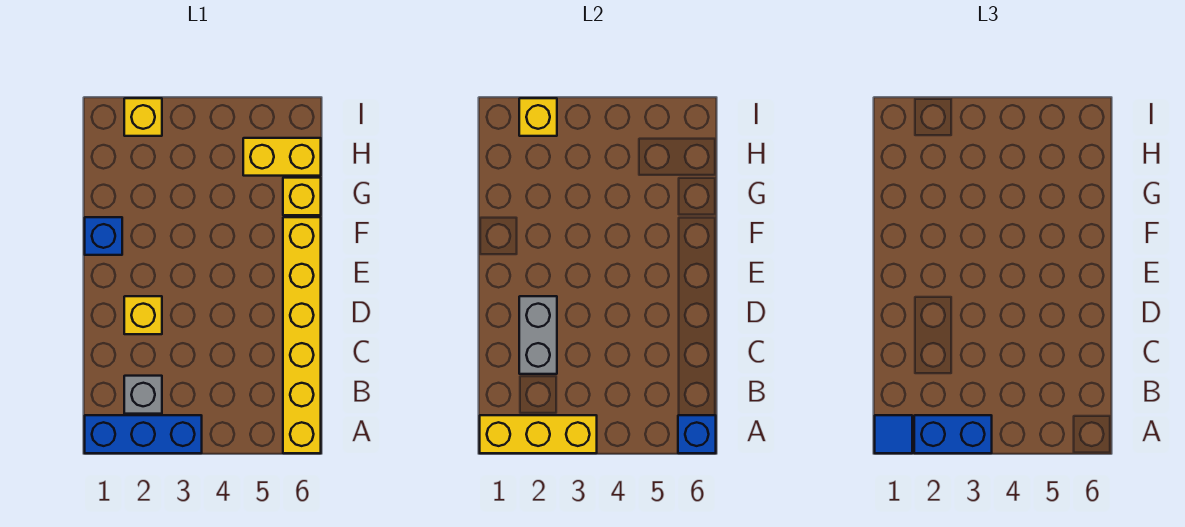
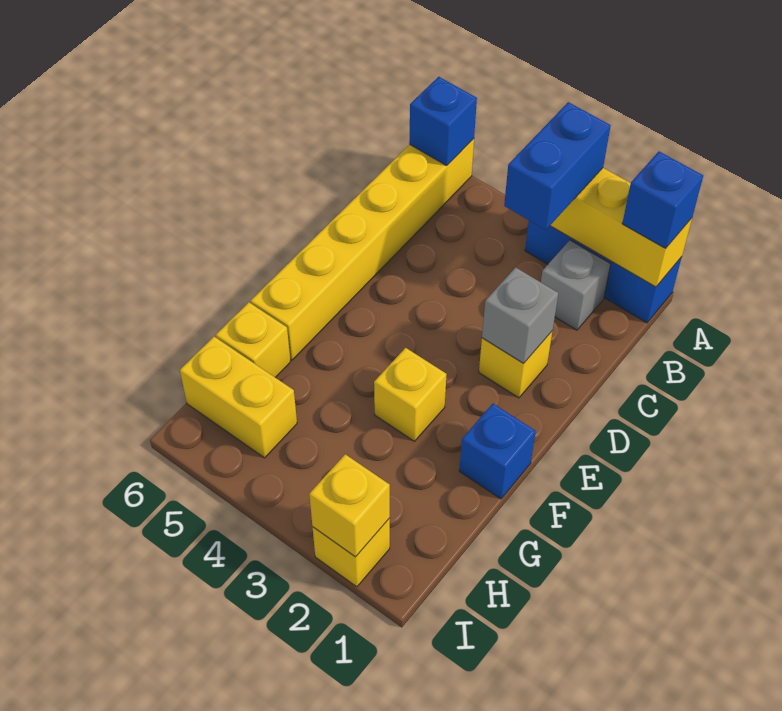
blue tile A1 level 3 -> blue brick A1 level 3
blue brick A2:A3 level 3 -> blue brick A3:B3 level 3
grey brick C2:D2 level 2 -> grey brick D2 level 2
none -> yellow brick F3 level 1

